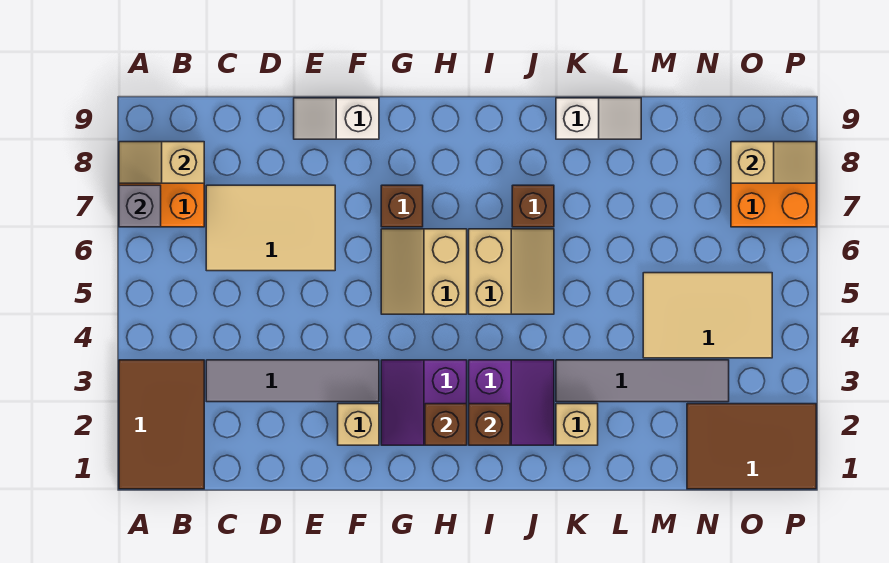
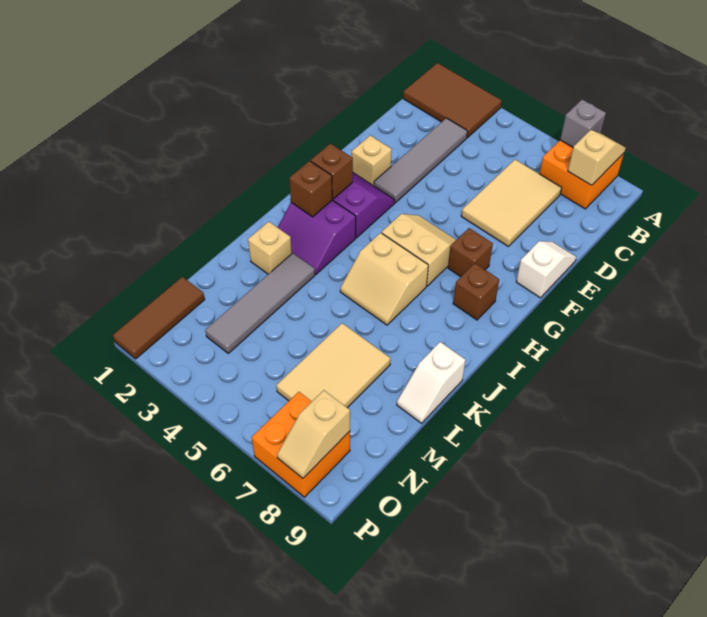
brown brick J7 level 1 -> brown brick H8 level 1
tan tile M4:O5 level 1 -> tan tile L6:N7 level 1
brown tile N1:P2 level 1 -> brown tile N1:P1 level 1

